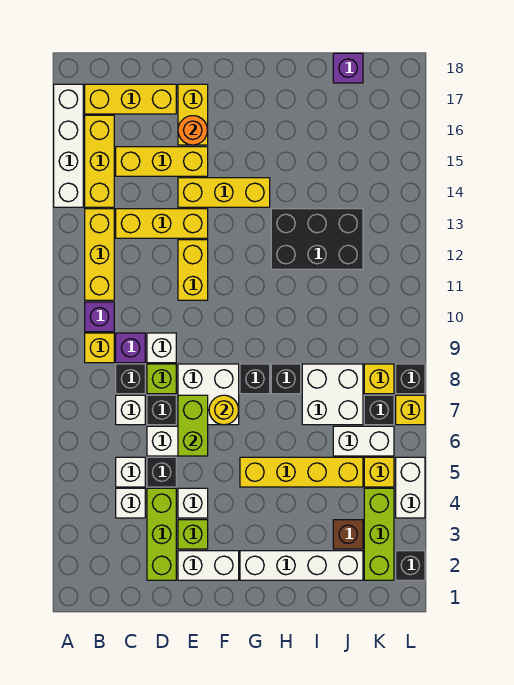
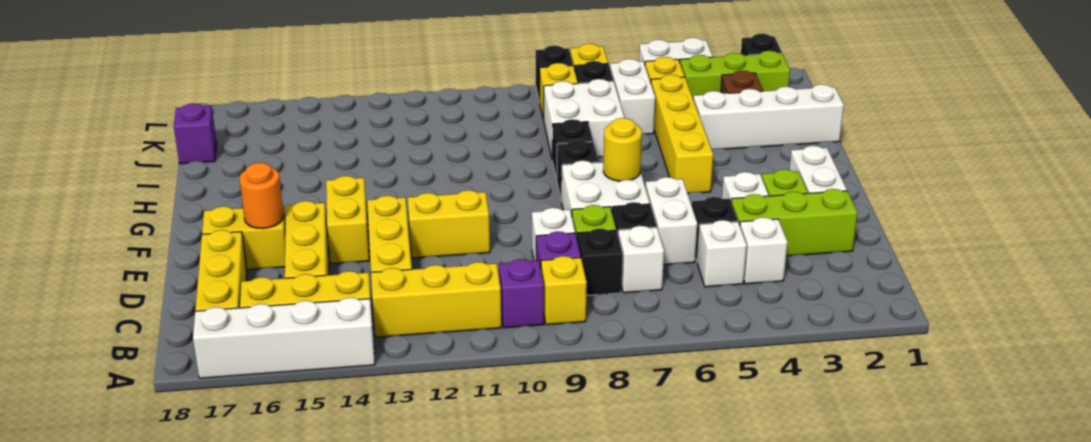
lime brick E6:E7 level 2 -> none
yellow brick E14:G14 level 1 -> yellow brick E14:F14 level 1
white brick G2:J2 level 1 -> white brick I1:I4 level 1
black brick H12:J13 level 1 -> none

